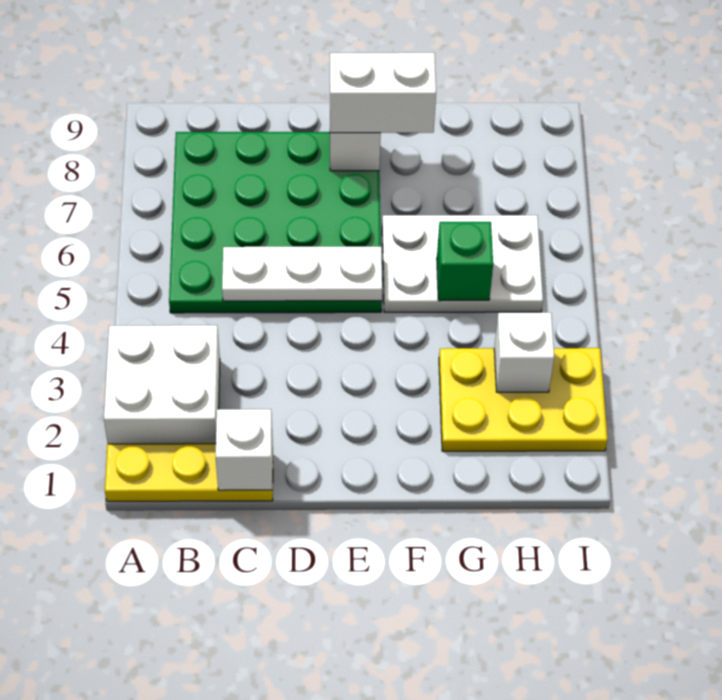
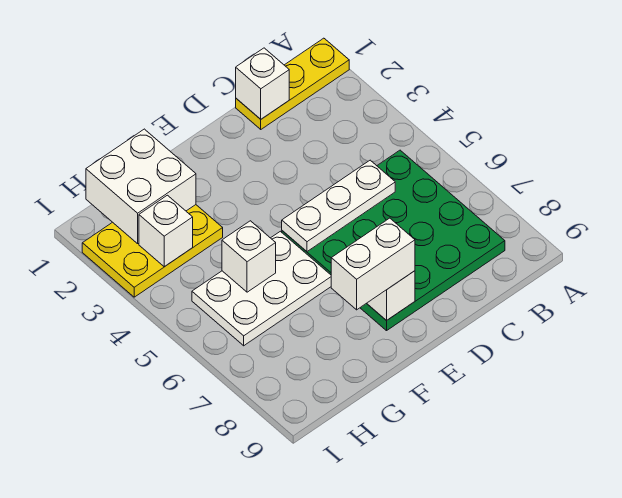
white brick A2:B3 level 1 -> white brick G1:H2 level 2
green brick G5 level 2 -> white brick G5 level 2

